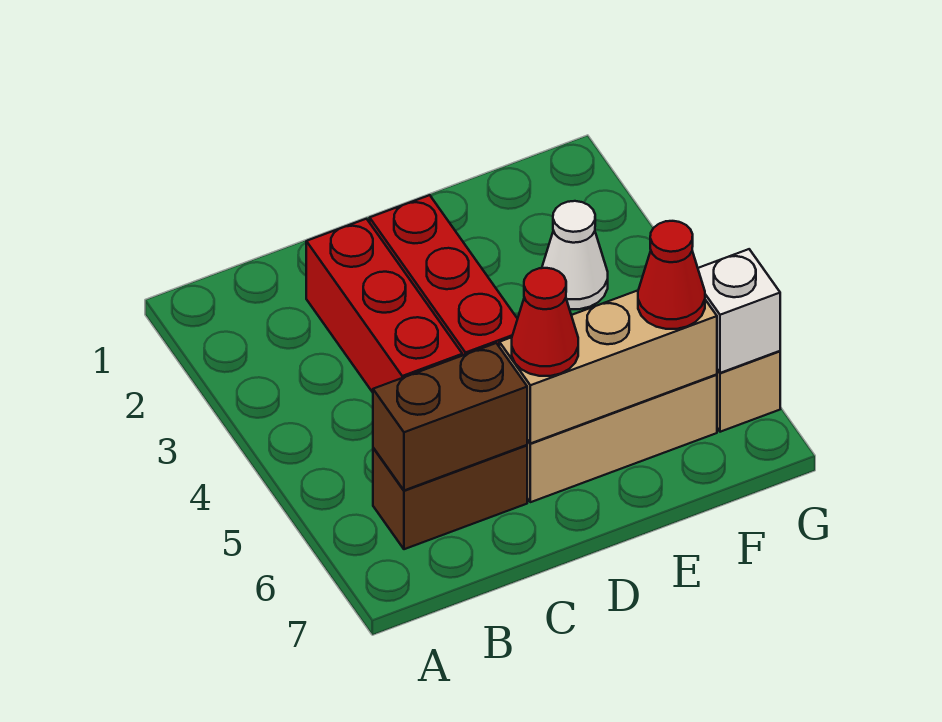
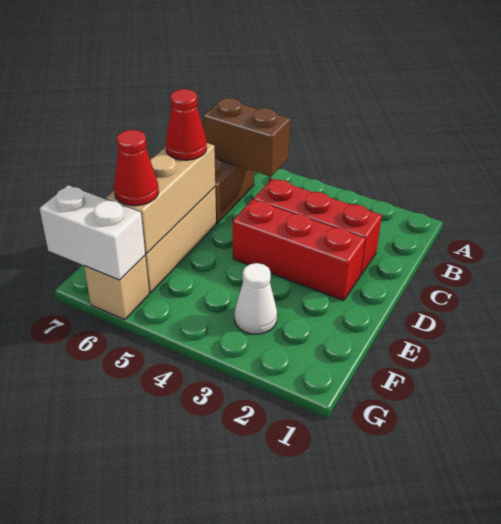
brown brick B6:C6 level 2 -> brown brick B5:B6 level 2
white brick G6 level 2 -> white brick G6:G7 level 2

